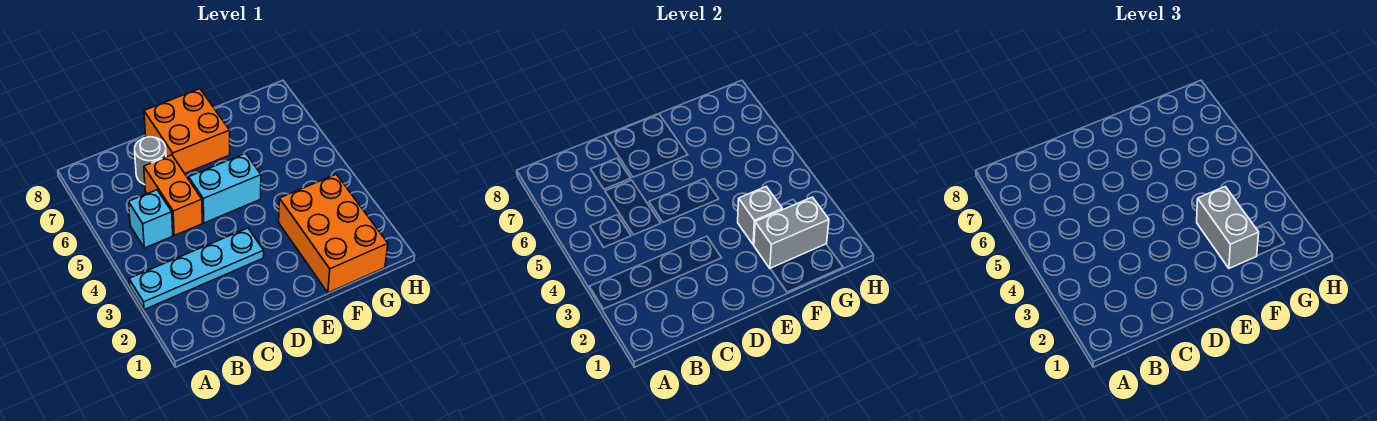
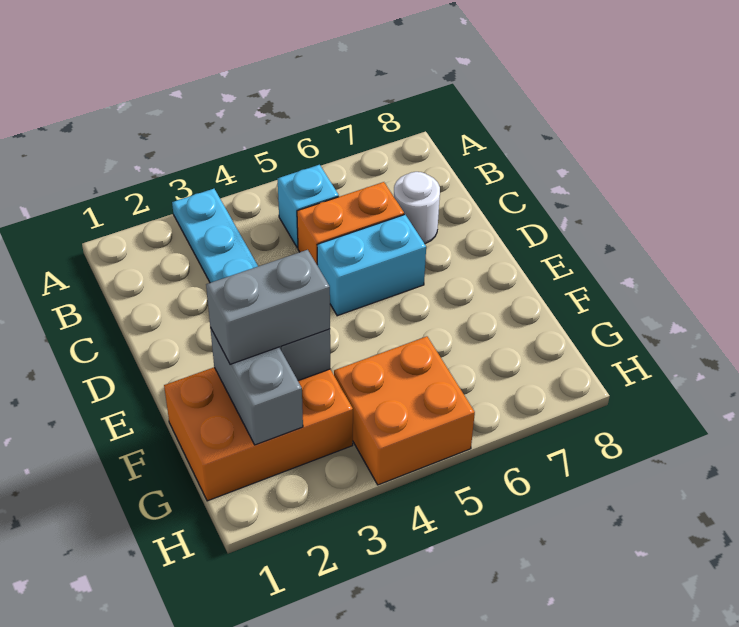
grey round brick C7 level 1 -> white round brick C7 level 1
cyan brick D5:E5 level 1 -> cyan brick D5:D6 level 1
orange brick D7:E8 level 1 -> orange brick G4:H5 level 1

